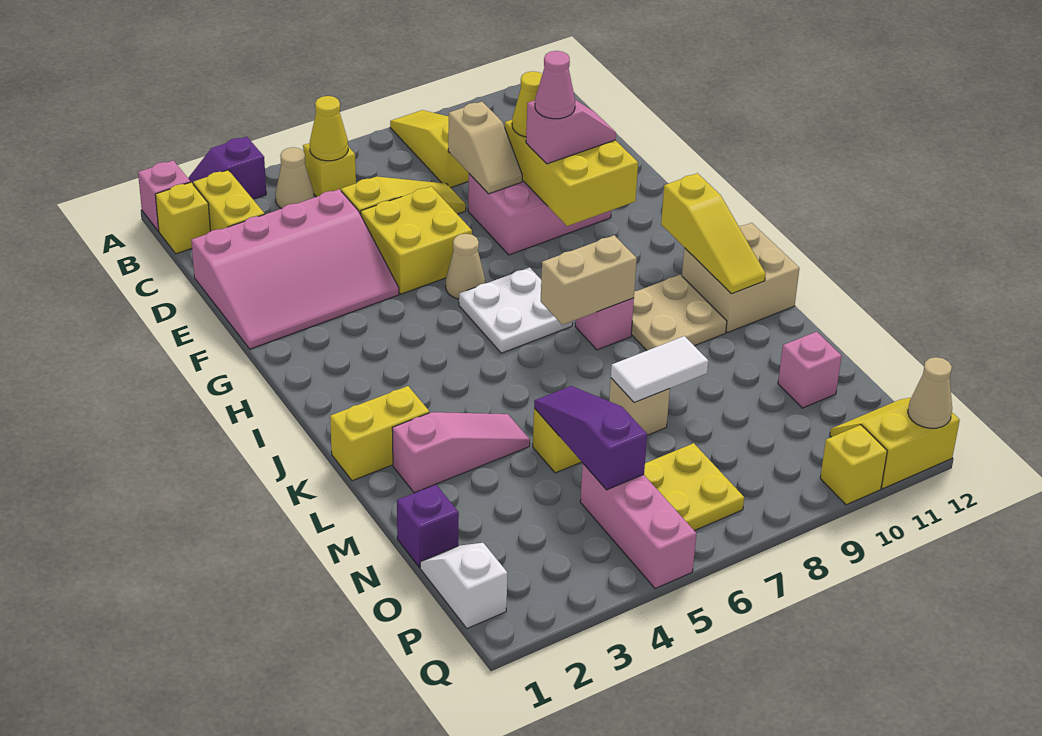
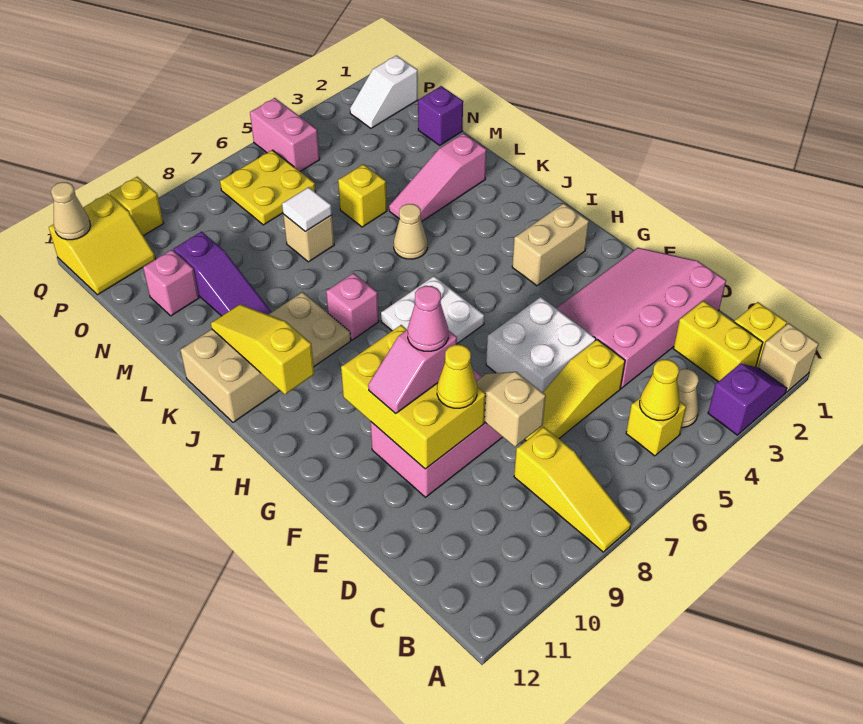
pink brick A1 level 1 -> tan brick A1 level 1
yellow brick E5:F6 level 1 -> white brick E5:F6 level 1
tan cone G6 level 1 -> tan cone K5 level 1
tan brick J7:J8 level 2 -> tan brick H2:H3 level 1
yellow brick K1:K2 level 1 -> none
purple slope M5:O5 level 2 top O -> purple slope L10:N10 level 1 top N
white tile M7:M8 level 2 -> white tile M7 level 2
white slope O1:P1 level 1 top P -> white slope P1:P2 level 1 top 1
pink brick O5:Q5 level 1 -> pink brick P5:Q5 level 1

